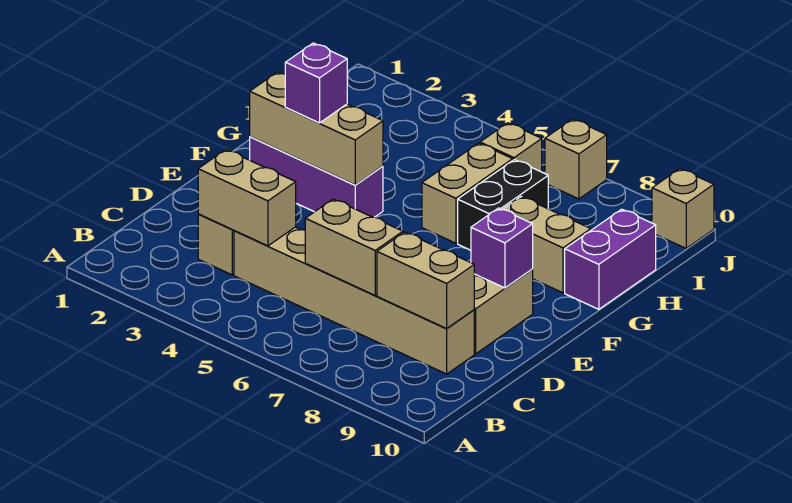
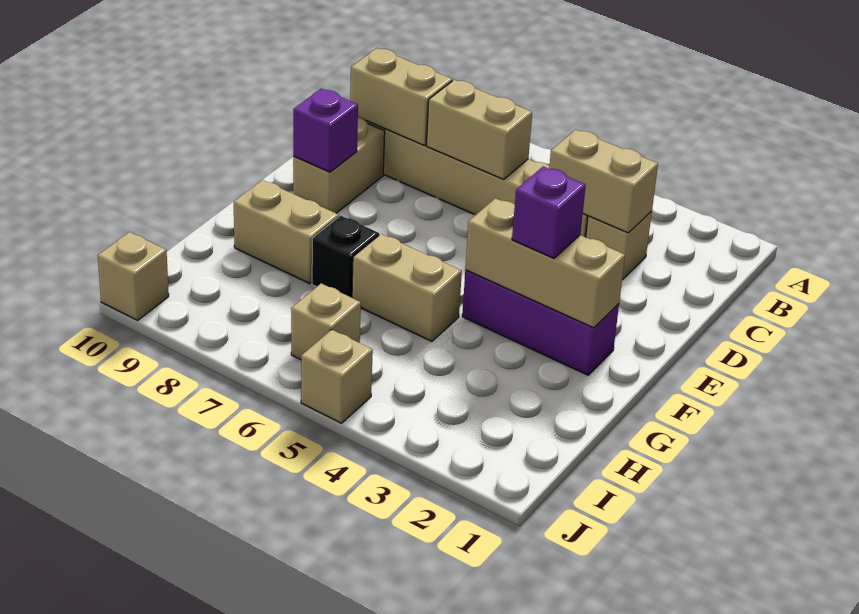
tan brick G6:H6 level 1 -> tan brick G5:G6 level 1
black brick G7:H7 level 1 -> black brick G7 level 1
purple brick G10:H10 level 1 -> none
tan brick J7 level 1 -> tan brick J5 level 1

